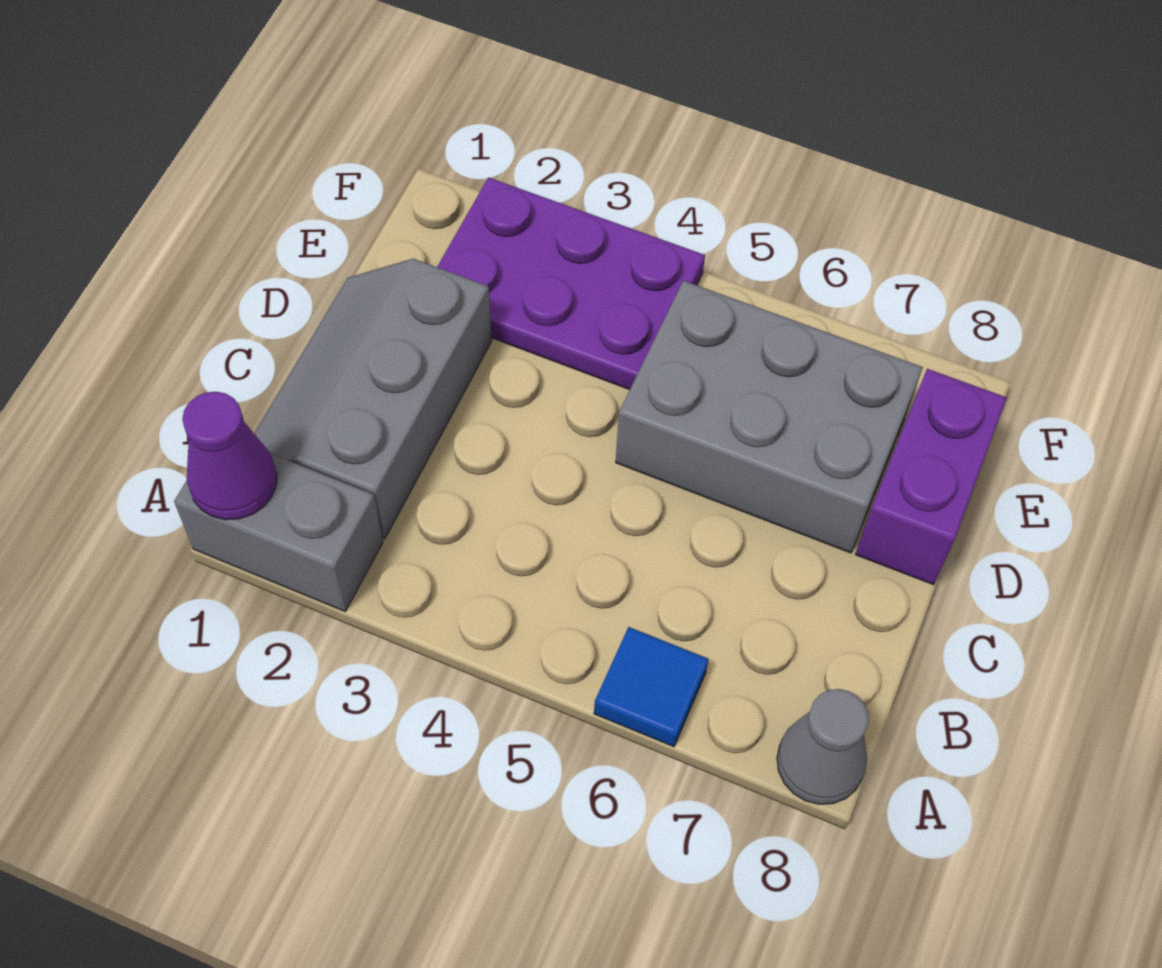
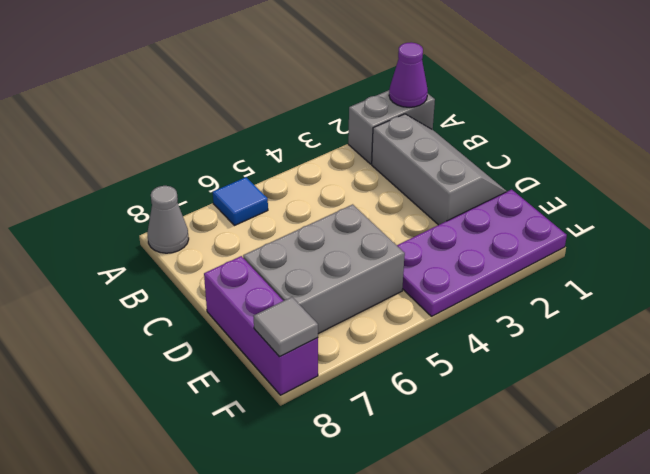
purple brick D8:E8 level 1 -> purple brick D8:F8 level 1
purple plate E2:F4 level 1 -> purple plate E1:F4 level 1
none -> grey tile F8 level 2

